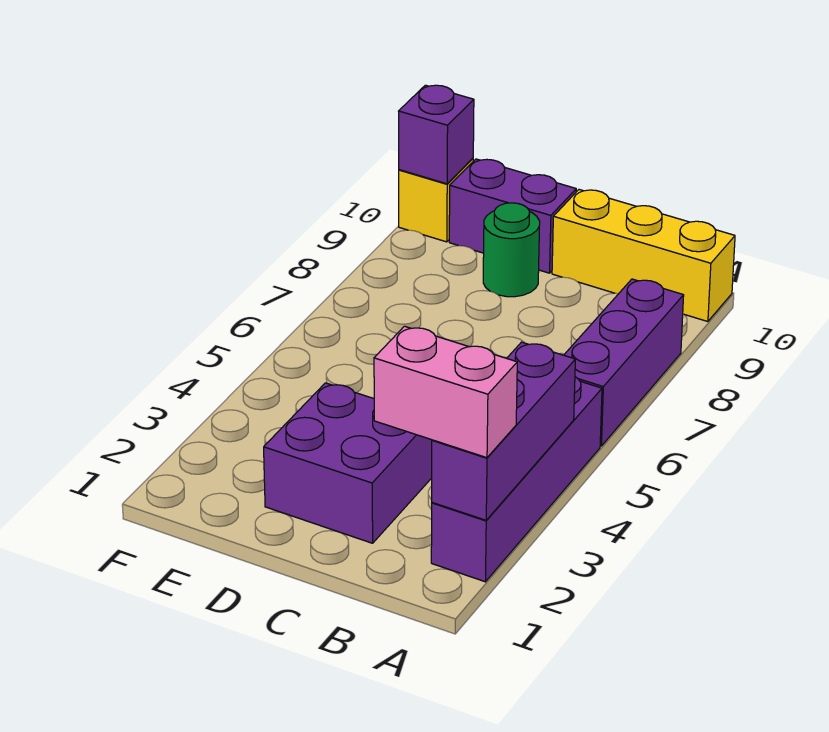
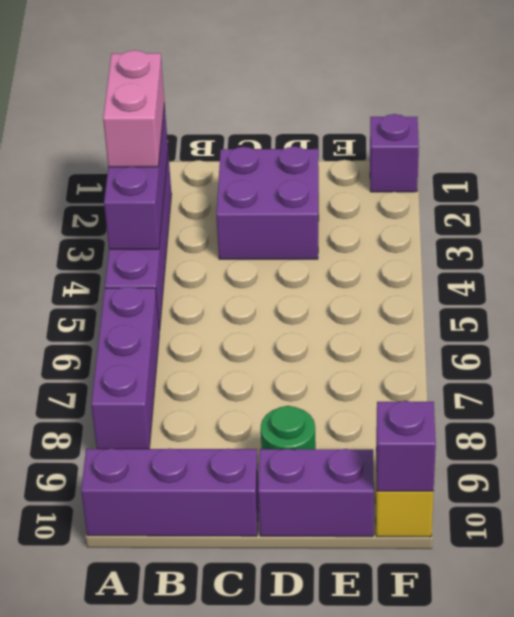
pink brick A2:B2 level 3 -> pink brick A2:A3 level 3
yellow brick A10:C10 level 1 -> purple brick A10:C10 level 1
none -> purple brick F1 level 1

